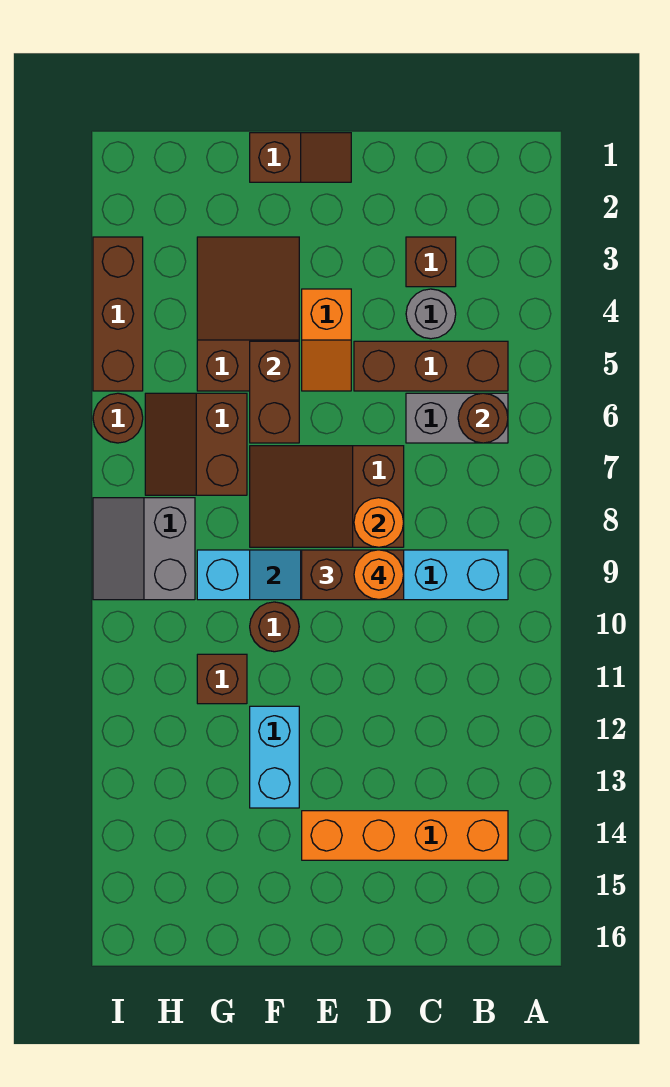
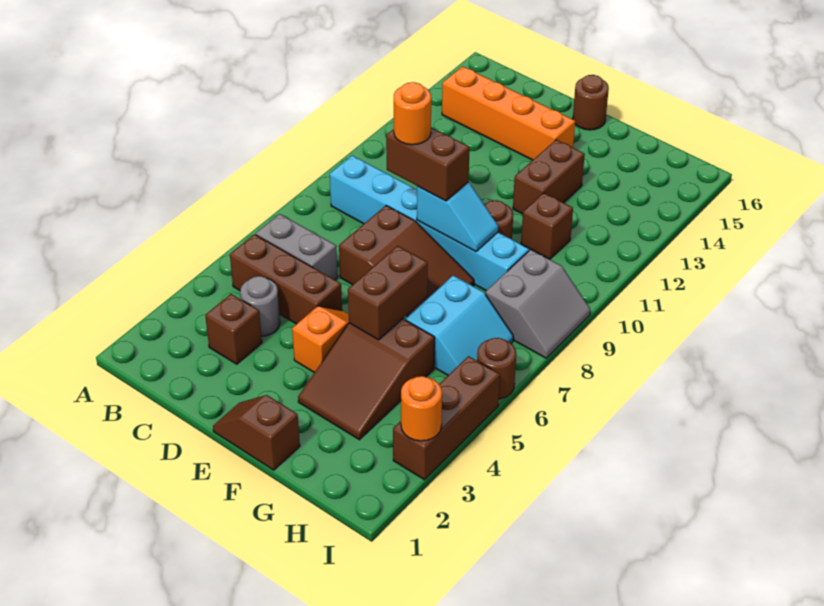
brown round brick B6 level 2 -> brown round brick E16 level 1
orange round brick D8 level 2 -> orange round brick I3 level 2
cyan brick F12:F13 level 1 -> brown brick F12:F13 level 1
brown slope G6:H7 level 1 top G -> cyan slope G6:H7 level 1 top G

